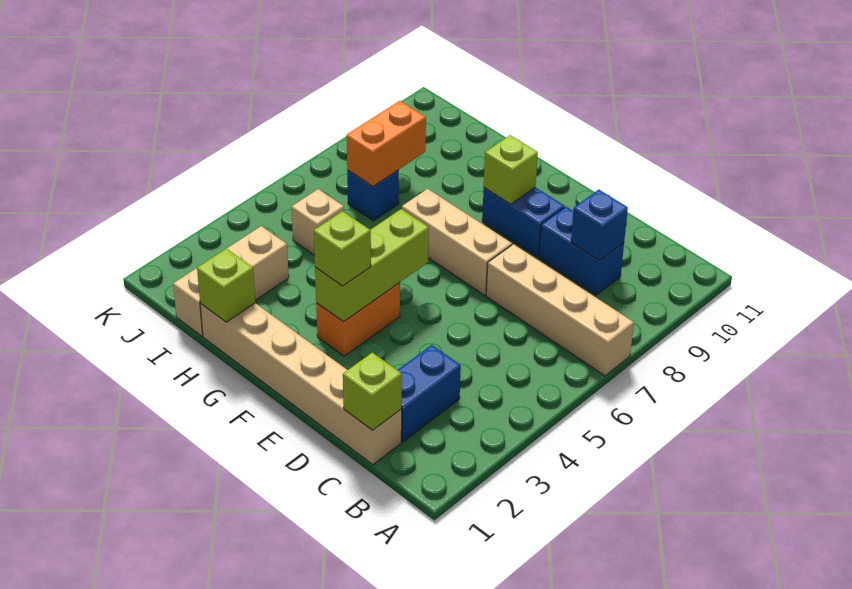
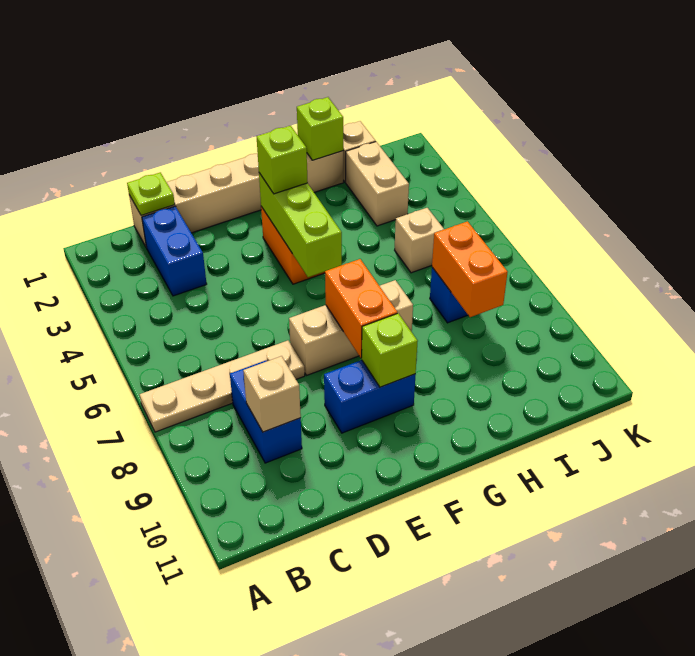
tan brick A7:D7 level 1 -> tan plate A7:D7 level 1
lime brick C1 level 2 -> lime plate C1 level 2
blue brick C9:D9 level 1 -> blue brick C8:C9 level 1
blue brick C9 level 2 -> tan brick C9 level 2
none -> orange brick F7:F8 level 2

